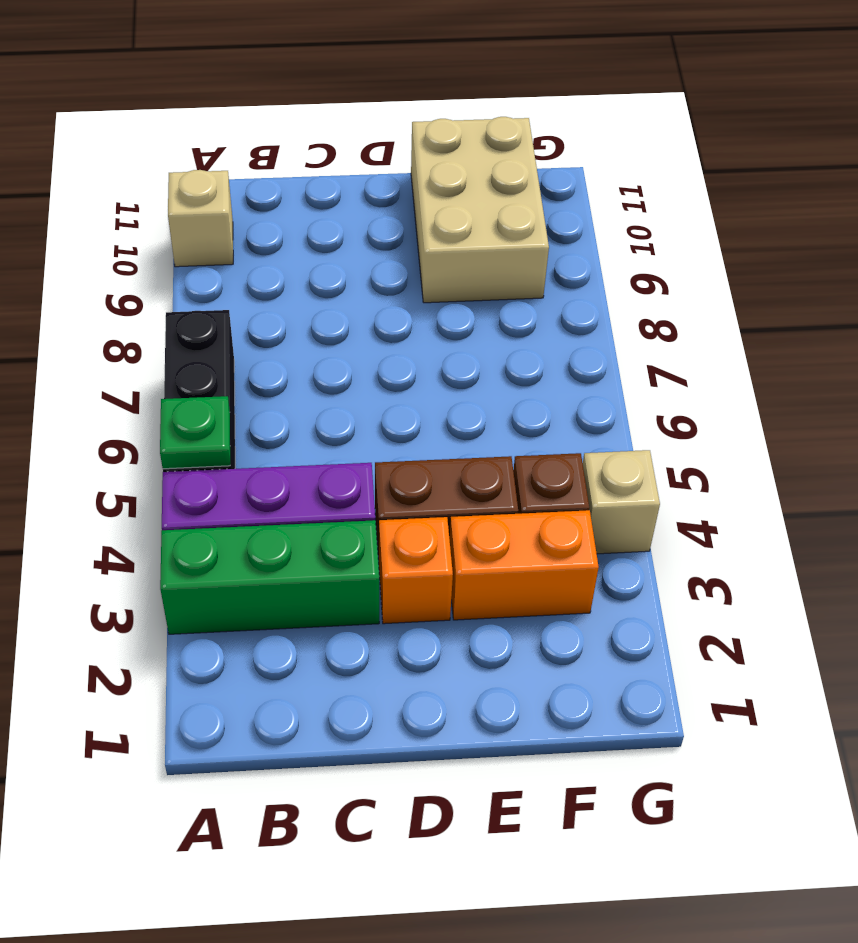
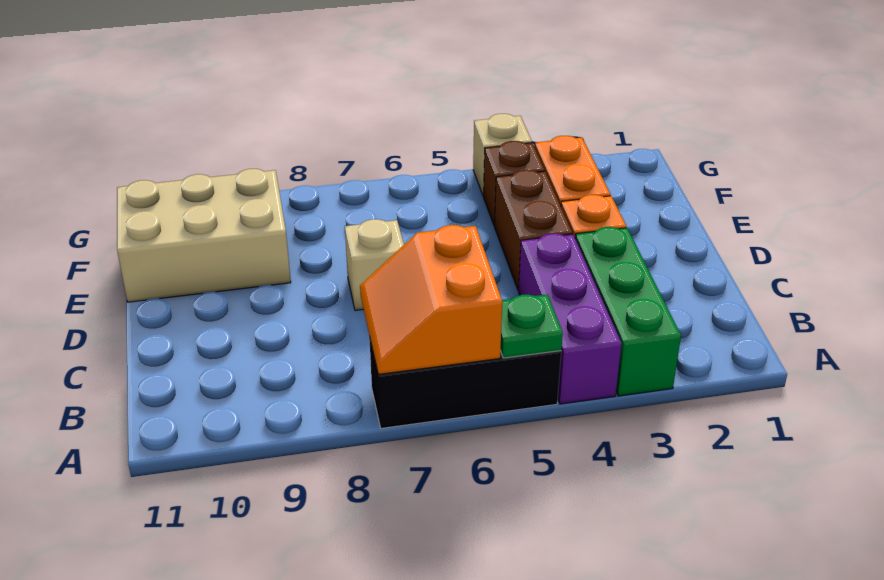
none -> orange slope A6:B7 level 2 top 6
tan brick A10 level 1 -> tan brick D7 level 1

